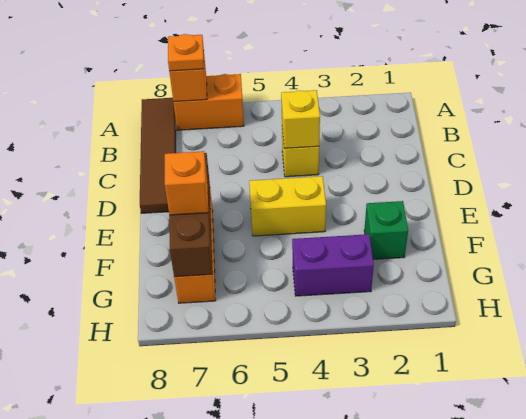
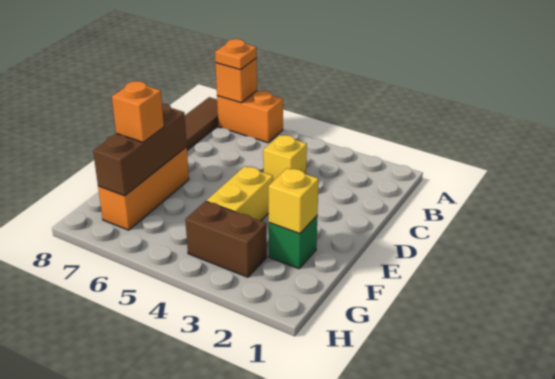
yellow brick C4 level 2 -> yellow brick F2 level 2
yellow brick E4:E5 level 1 -> yellow brick E4:F4 level 1
purple brick G3:G4 level 1 -> brown brick G3:G4 level 1

